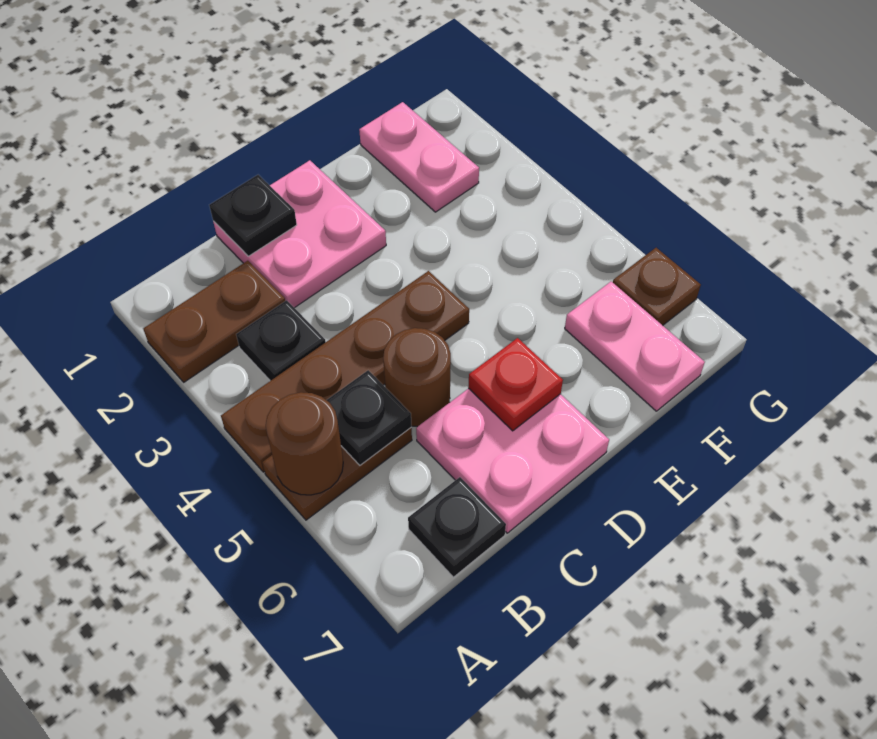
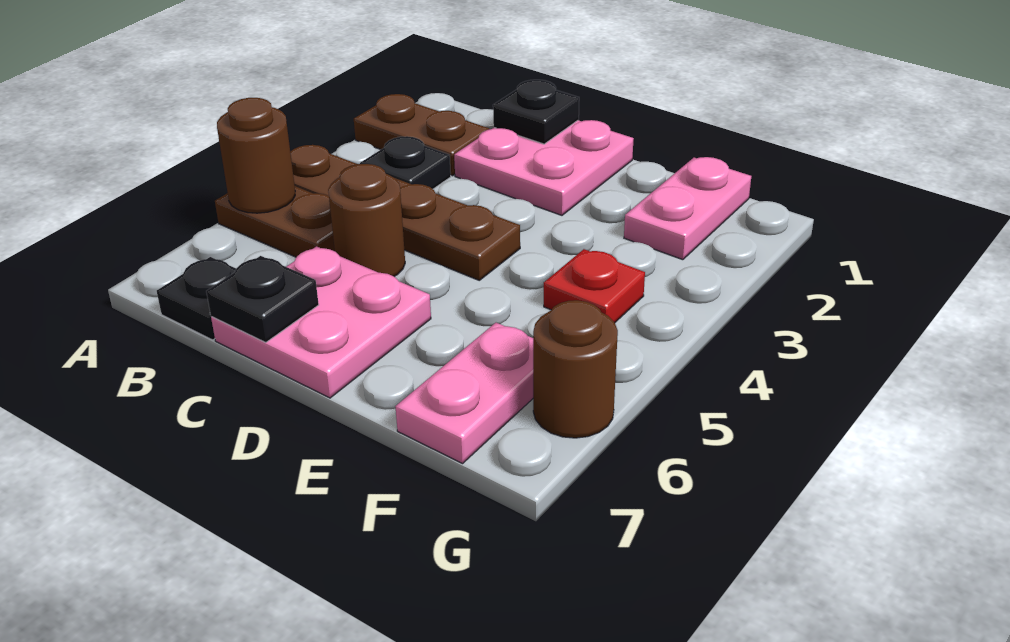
black plate B5 level 2 -> black plate C7 level 2
red plate D6 level 2 -> red plate F4 level 1
brown plate G6 level 1 -> brown round brick G6 level 1

